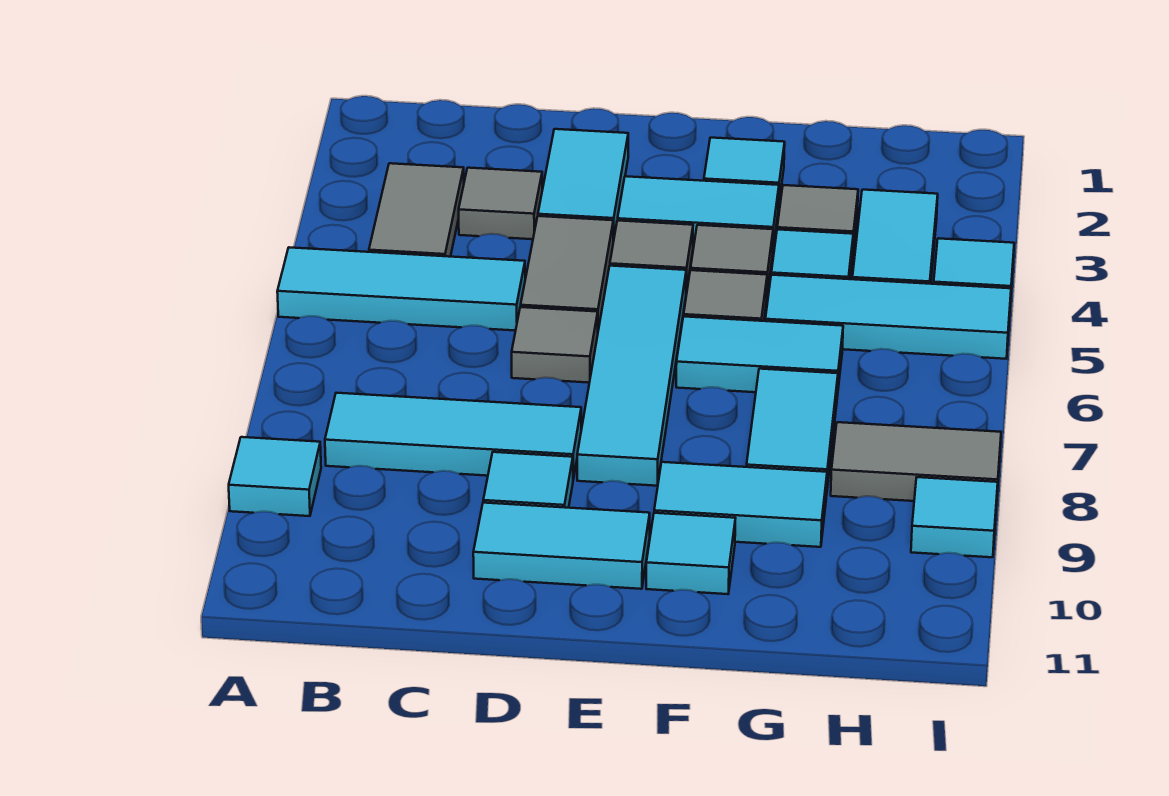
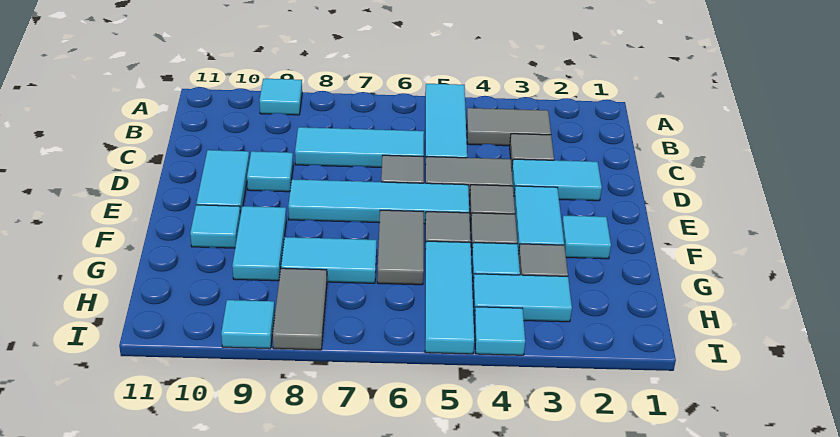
cyan tile B8:D8 level 1 -> cyan tile C6:C8 level 1
cyan tile F6:G6 level 1 -> grey tile F6:G6 level 1

